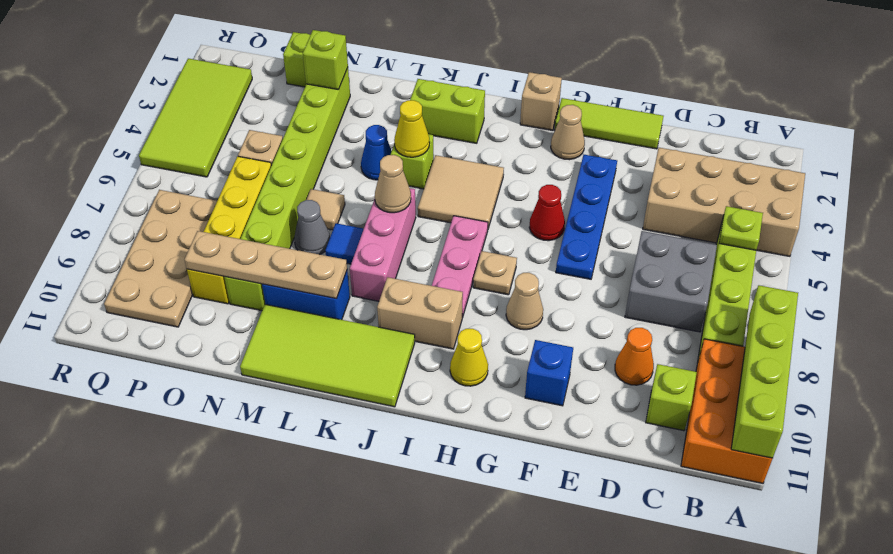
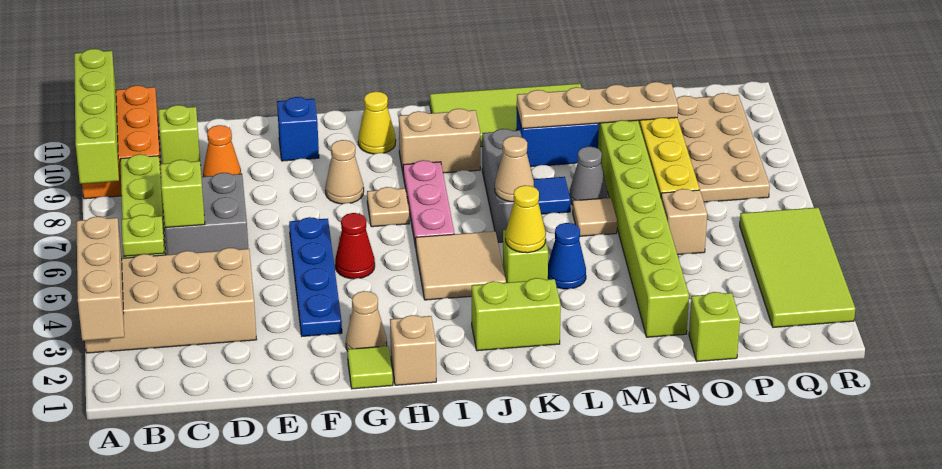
none -> tan brick A2:A4 level 2
lime tile E1:G1 level 1 -> lime tile G1 level 1
pink brick K6:K8 level 1 -> grey brick K6:K8 level 1
lime brick N2 level 2 -> lime brick C6 level 2

